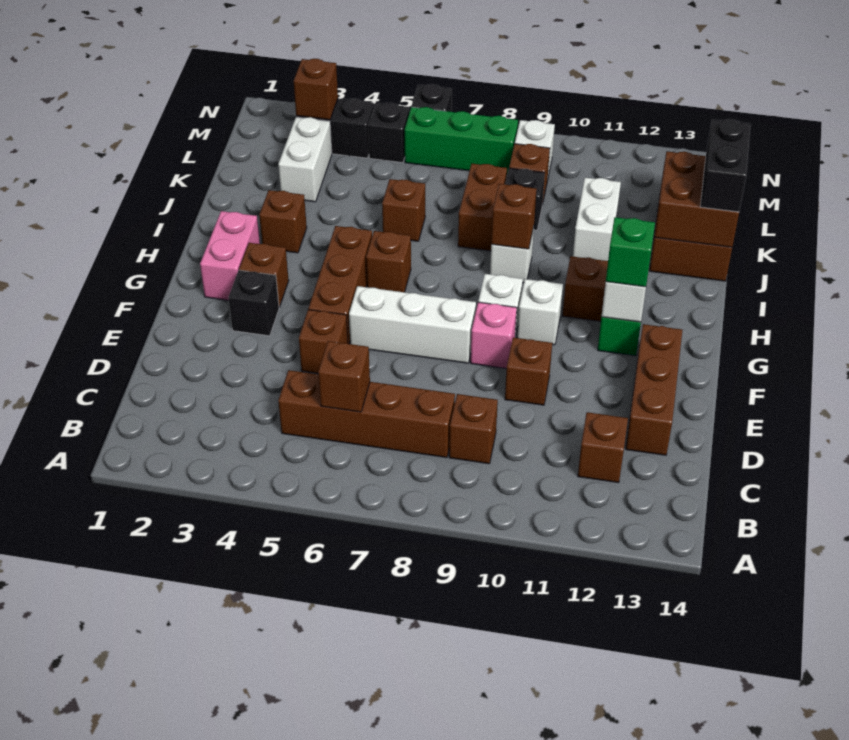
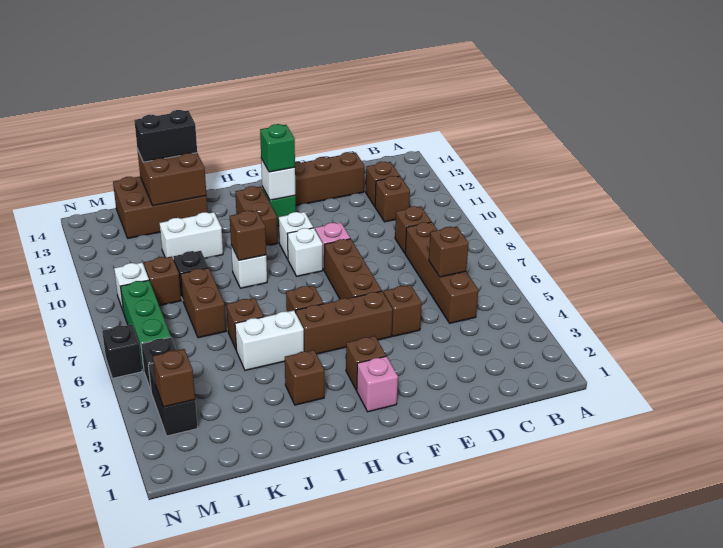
brown brick E10 level 1 -> brown brick C11 level 1
black brick F3 level 1 -> none
white brick F6:F8 level 1 -> brown brick F6:F8 level 1
pink brick G2:H2 level 1 -> pink brick G2 level 1
brown brick J8:K8 level 1 -> brown brick K7:K8 level 1
white brick K3:L3 level 1 -> white brick I5:J5 level 1

